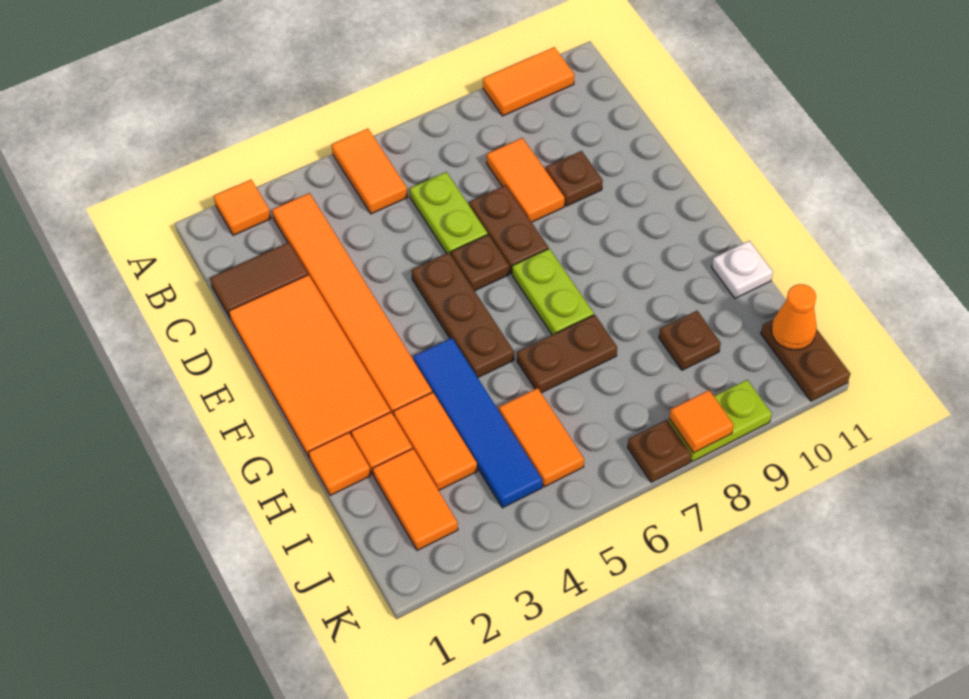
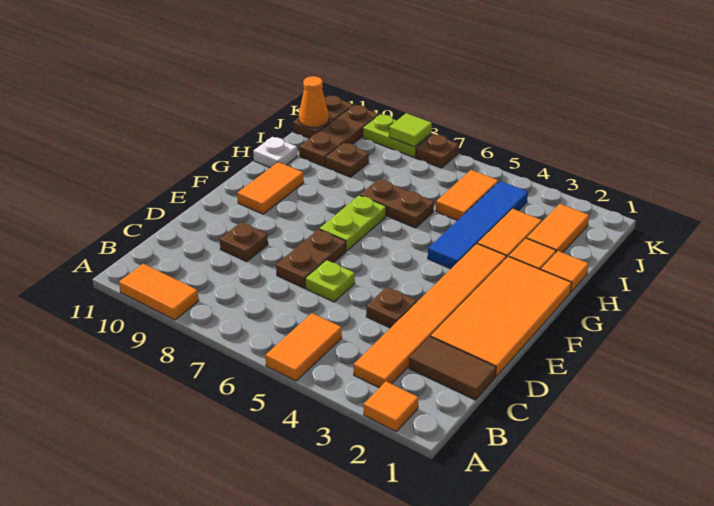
lime plate C6:D6 level 1 -> lime plate D6 level 1
orange tile C8:D8 level 1 -> orange tile F10:G10 level 1
brown plate E5:G5 level 1 -> brown plate I10:K10 level 1
brown plate E6 level 1 -> brown plate D4 level 1
orange tile K8 level 2 -> lime tile K8 level 2

